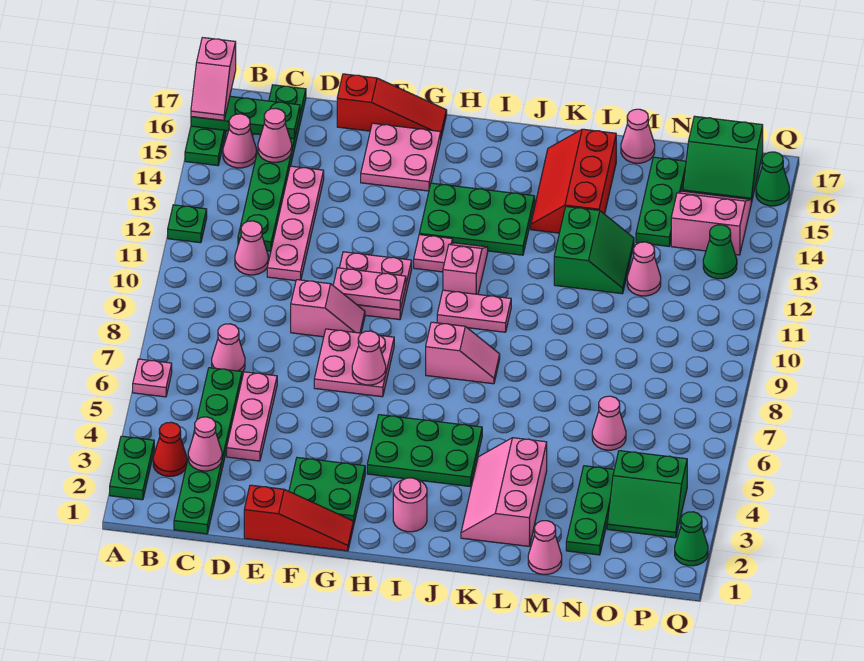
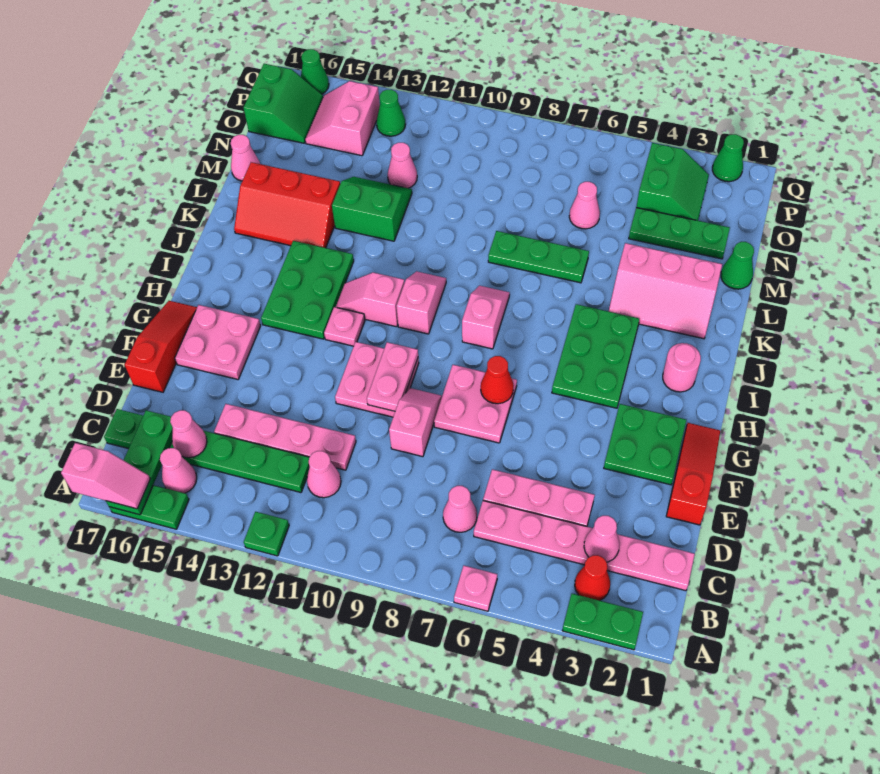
green plate C1:C6 level 1 -> pink plate C1:C6 level 1
pink cone G7 level 2 -> red cone G7 level 2
pink plate I10:J10 level 1 -> pink slope I10:J10 level 1 top I
pink cone M1 level 1 -> green cone M1 level 1
green plate N14:N16 level 1 -> green plate L6:L8 level 1

